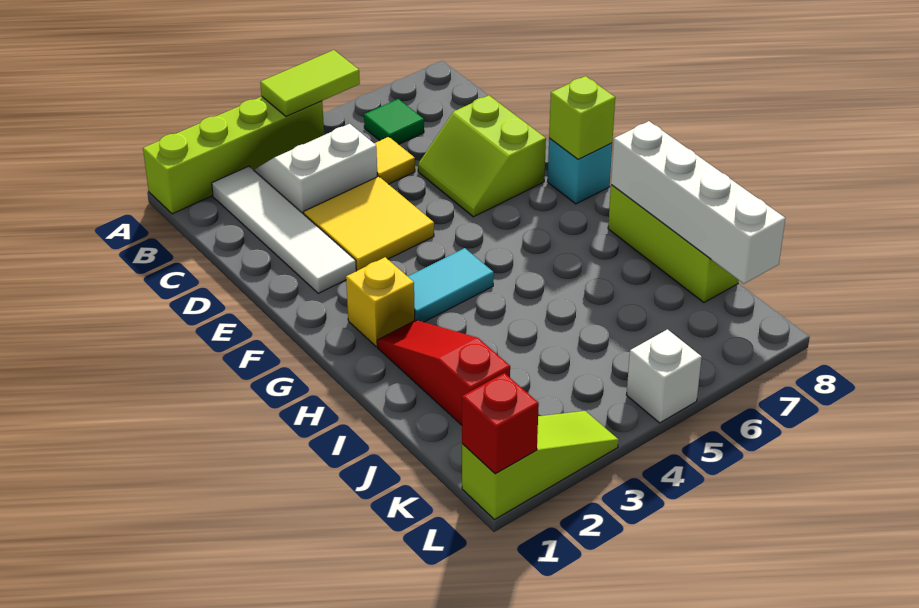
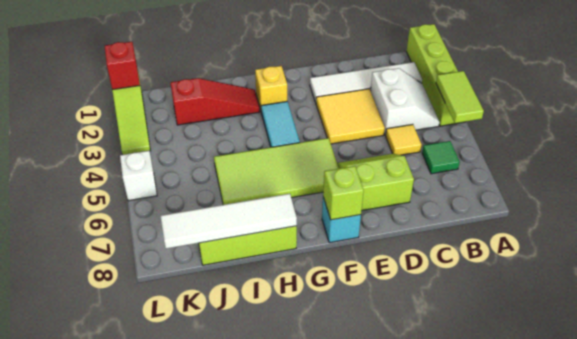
none -> lime tile F5:I6 level 1
white brick H8:K8 level 2 -> white tile H8:K8 level 2

